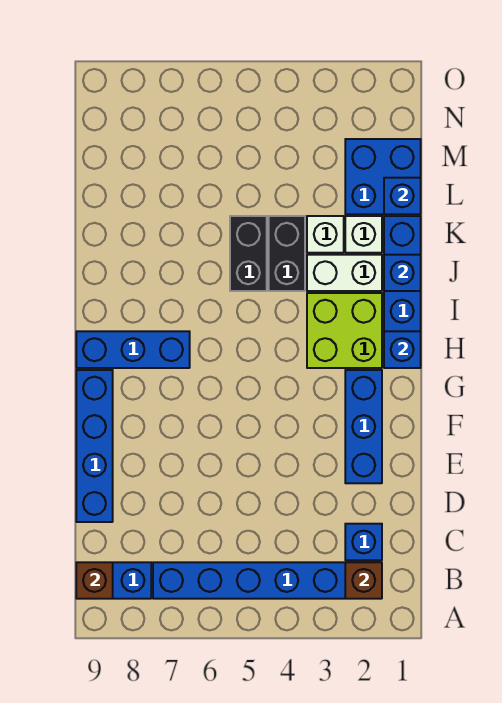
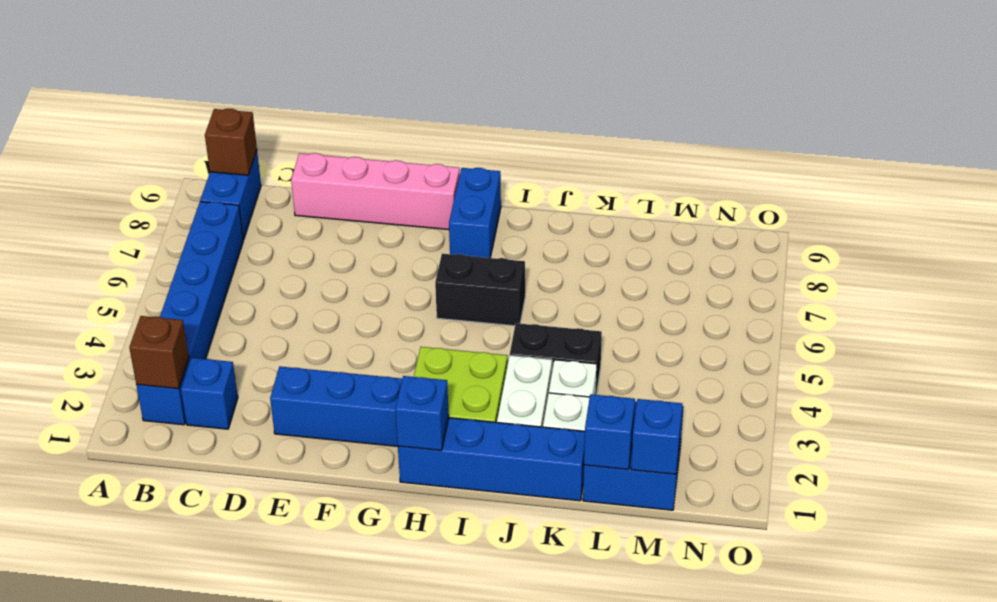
blue brick D9:G9 level 1 -> pink brick D9:G9 level 1
blue brick H7:H9 level 1 -> blue brick H8:H9 level 1
blue brick J1 level 2 -> blue brick M1 level 2
black brick J5:K5 level 1 -> black brick H6:I6 level 1

